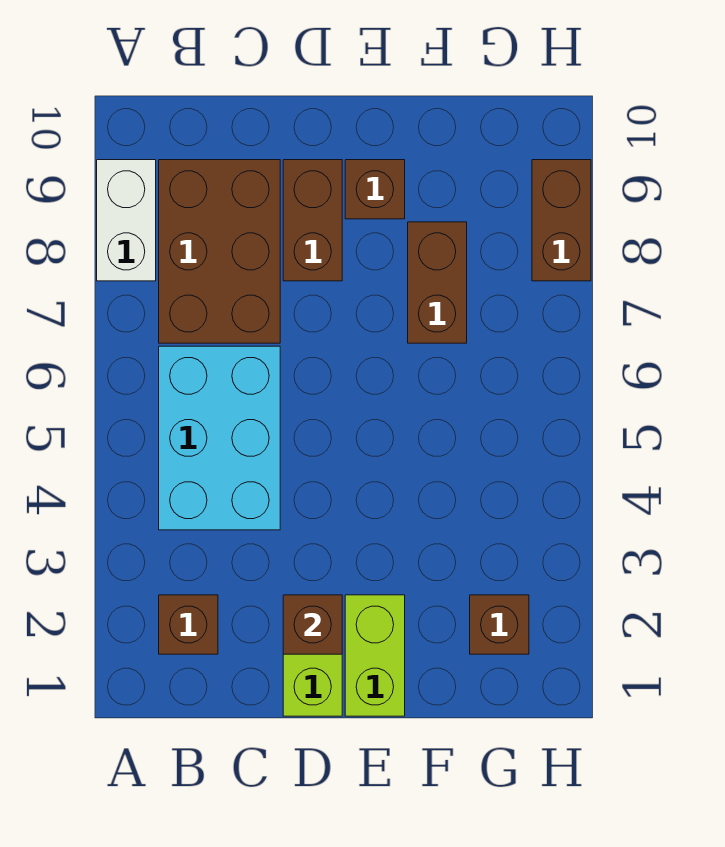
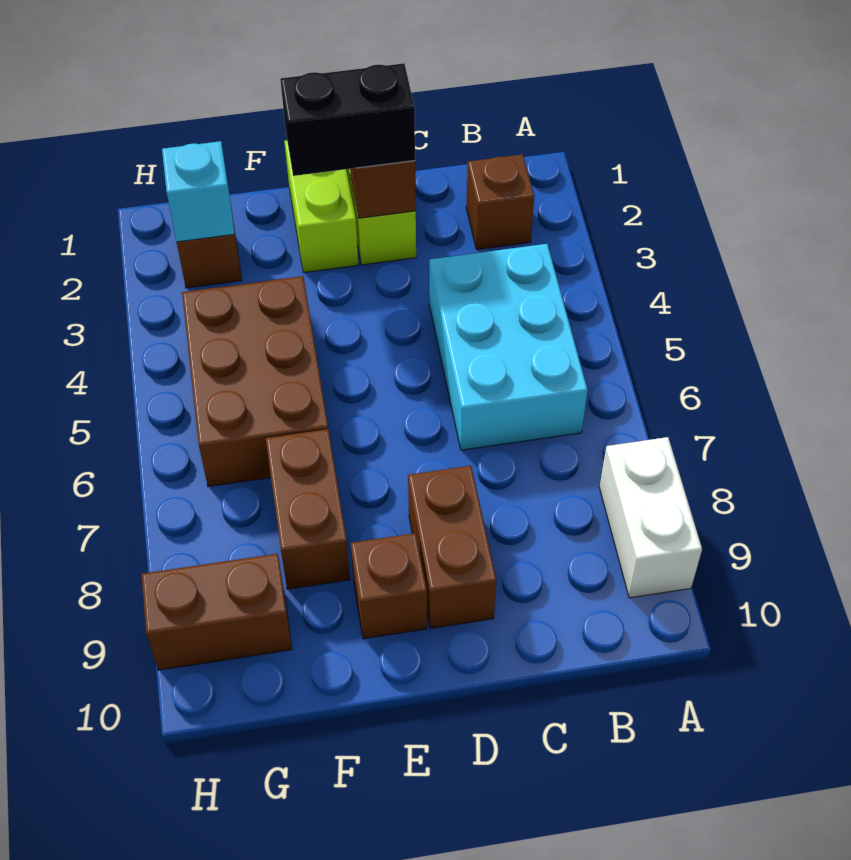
brown brick B7:C9 level 1 -> brown brick F4:G6 level 1
none -> black brick D2:E2 level 3
none -> cyan brick G2 level 2
brown brick H8:H9 level 1 -> brown brick G9:H9 level 1

